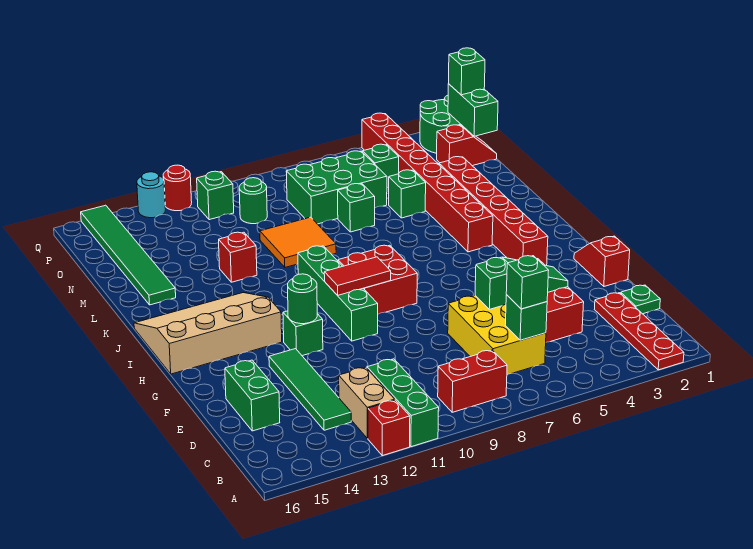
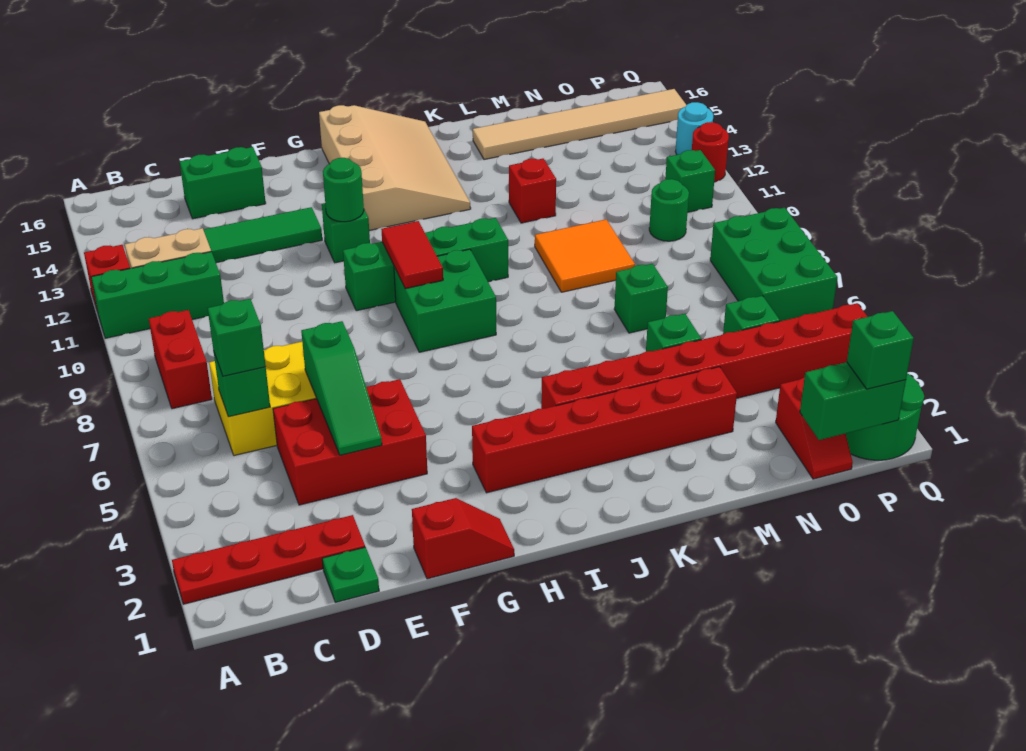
red brick H8:I9 level 1 -> green brick H8:I9 level 1
green tile L15:Q15 level 1 -> tan tile L15:Q15 level 1
green brick N6:O8 level 1 -> green brick P6:Q8 level 1

